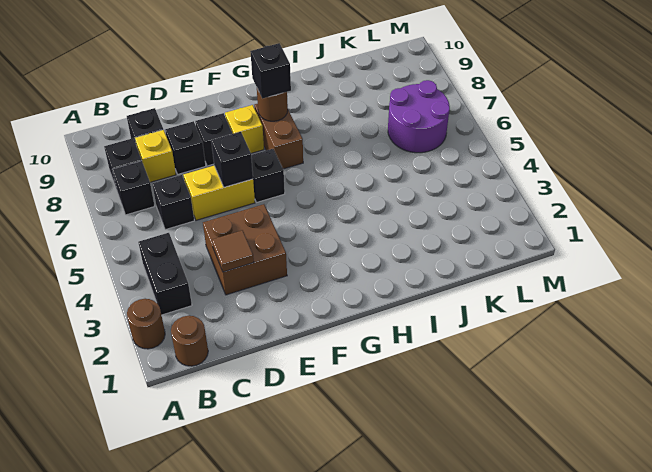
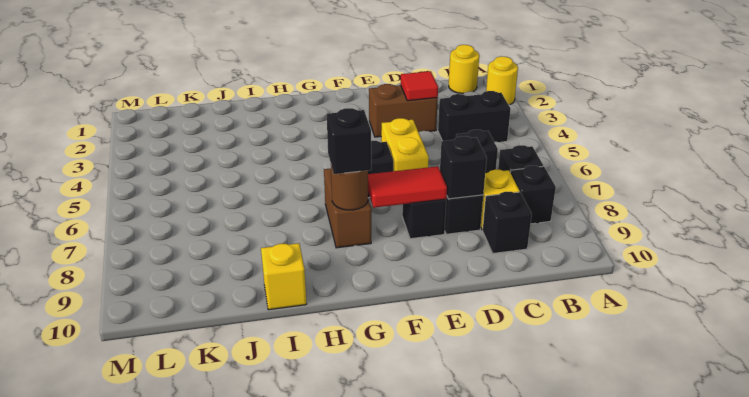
brown round brick A2 level 1 -> yellow round brick A2 level 1
brown round brick B1 level 1 -> yellow round brick B1 level 1
black brick B3:B4 level 1 -> black brick B4:C4 level 1
brown brick D3:E4 level 1 -> brown brick D3:E3 level 1
brown tile D3 level 2 -> red tile D3 level 2
yellow brick D6:E6 level 1 -> yellow brick E5:E6 level 1
black brick E6 level 2 -> black brick D8 level 2
none -> red tile E8:F8 level 2
yellow brick F8 level 1 -> yellow brick I10 level 1
purple round brick K6:L7 level 1 -> none

